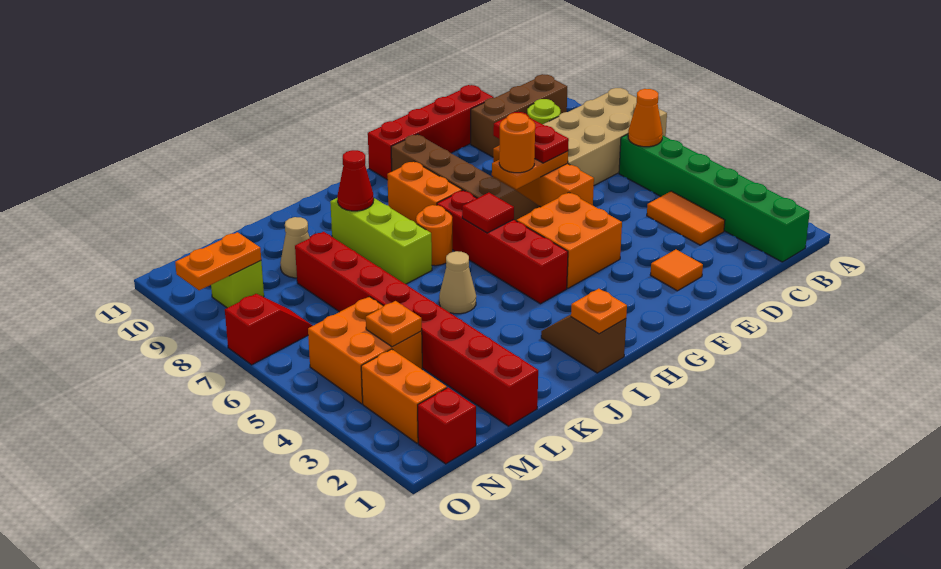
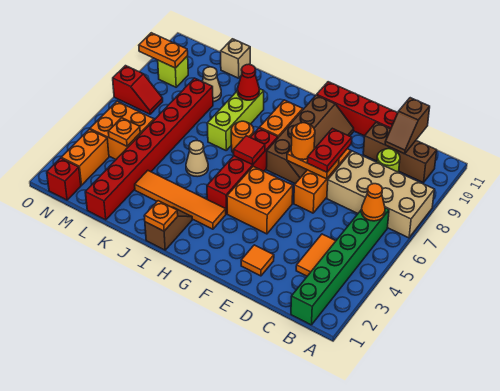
none -> brown slope C10:C11 level 2 top 11
none -> orange tile H3:K3 level 1
none -> tan brick L11 level 1

